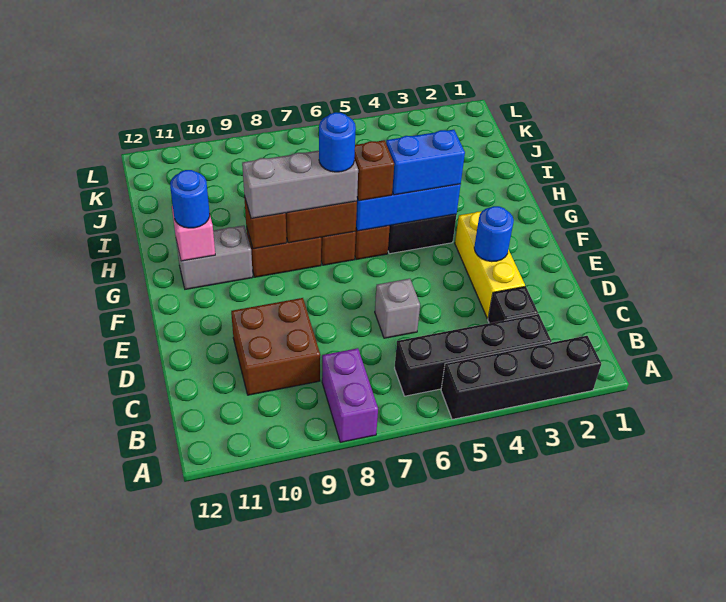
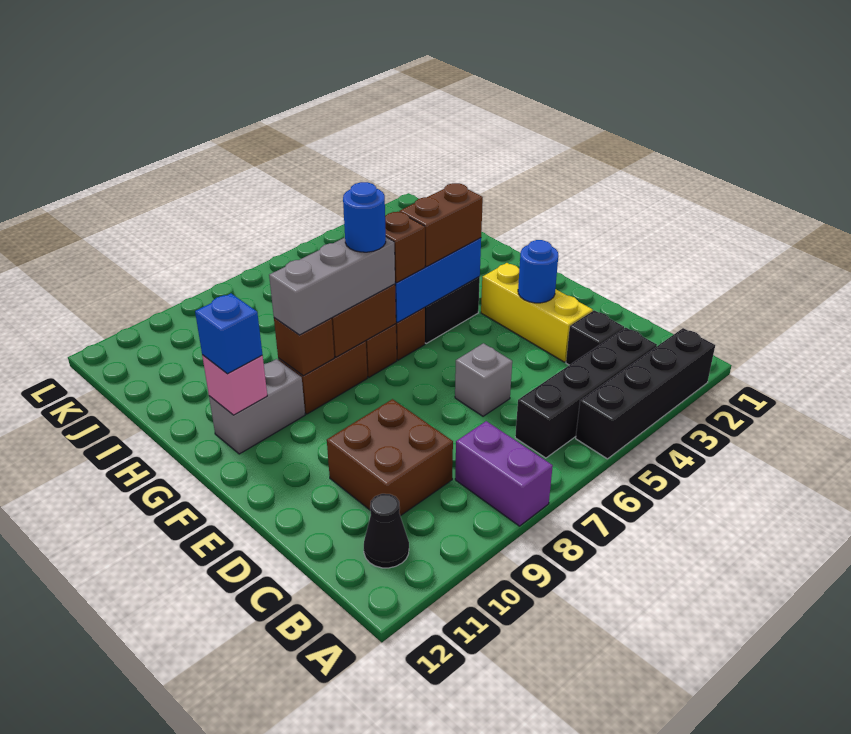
none -> black cone B11 level 1
blue brick G4:G5 level 3 -> brown brick G4:G5 level 3
blue round brick G11 level 3 -> blue brick G11 level 3

